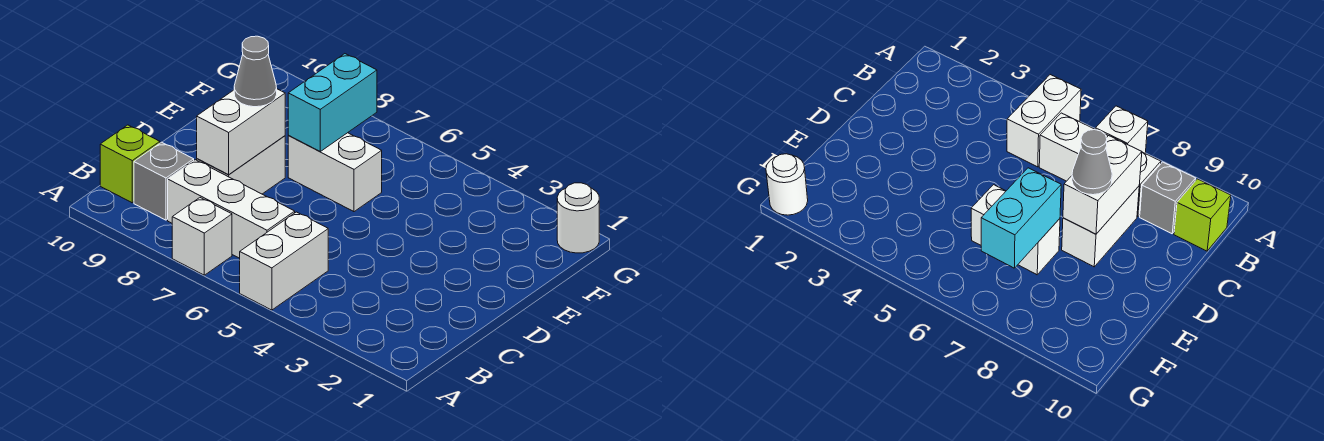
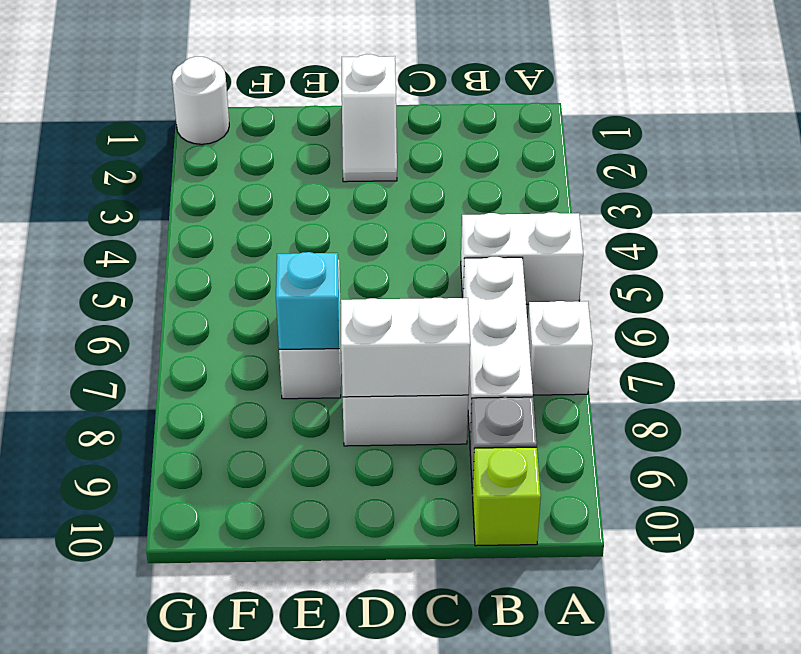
none -> white slope D1:D2 level 1 top 1
grey cone D8 level 3 -> none
cyan brick E7:F7 level 2 -> cyan brick E7 level 2

